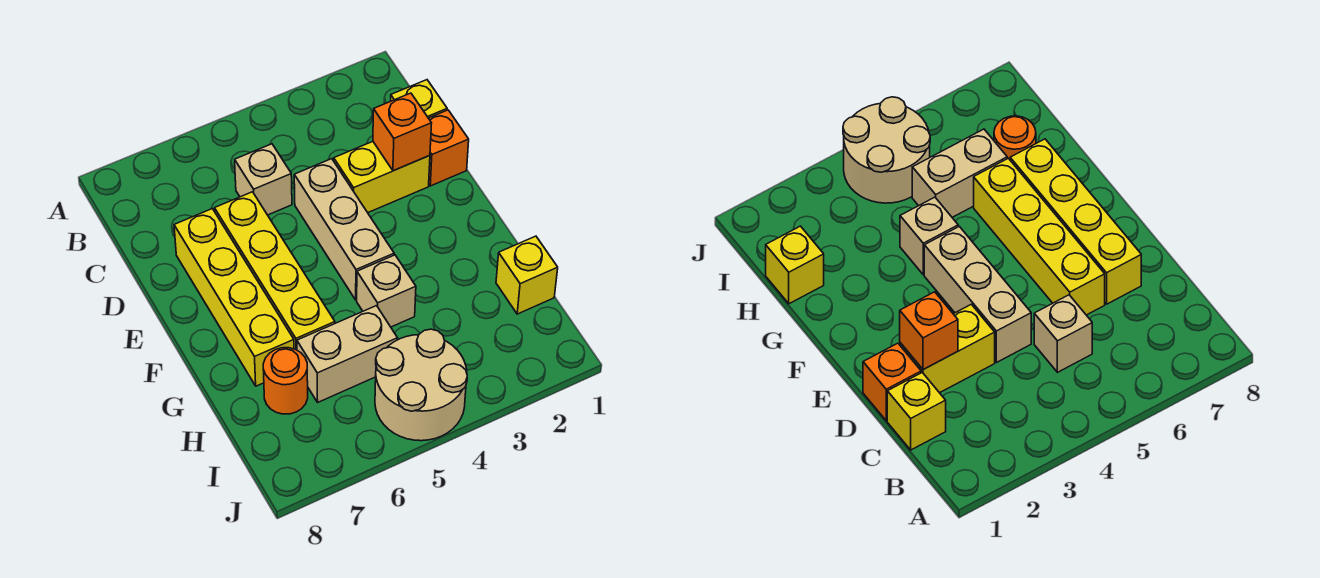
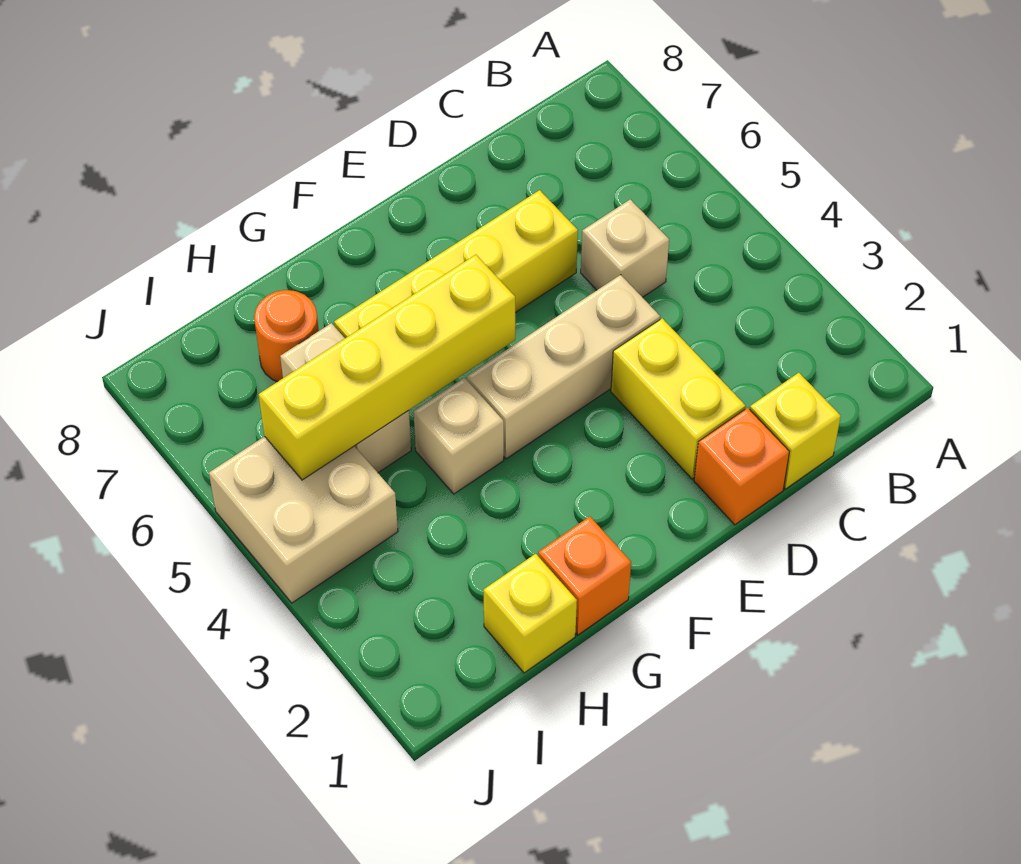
orange brick D2 level 2 -> orange brick G1 level 1
yellow brick D7:G7 level 1 -> yellow brick F5:I5 level 2
tan round brick I4:J5 level 1 -> tan brick I4:J5 level 1

